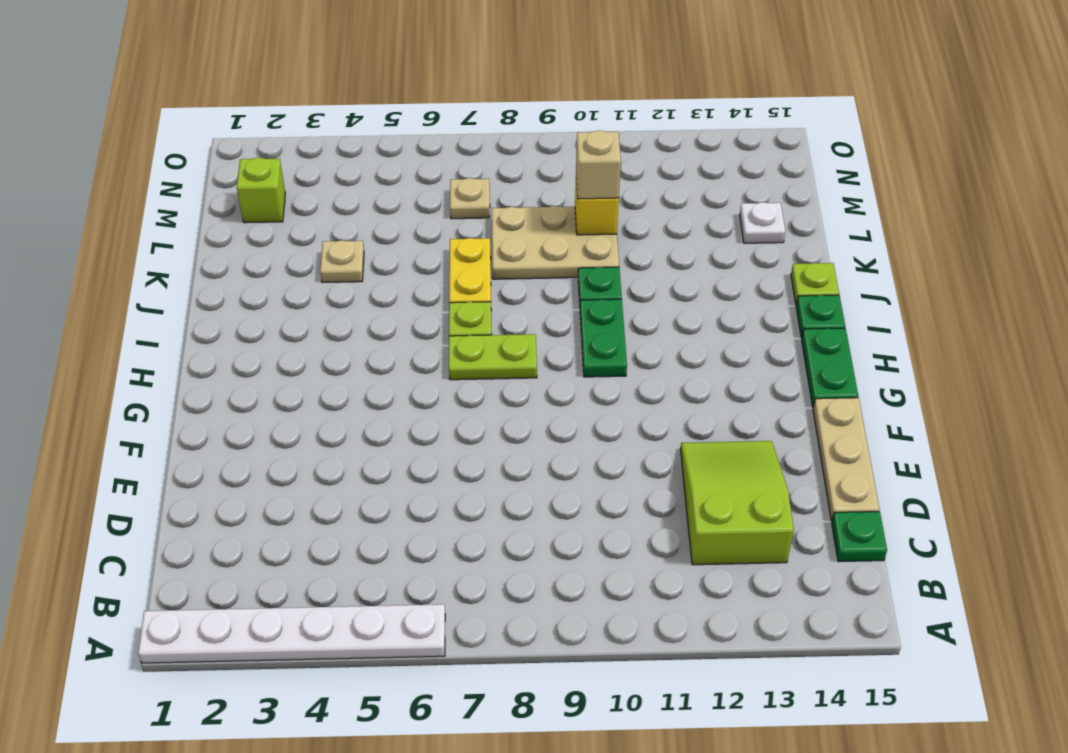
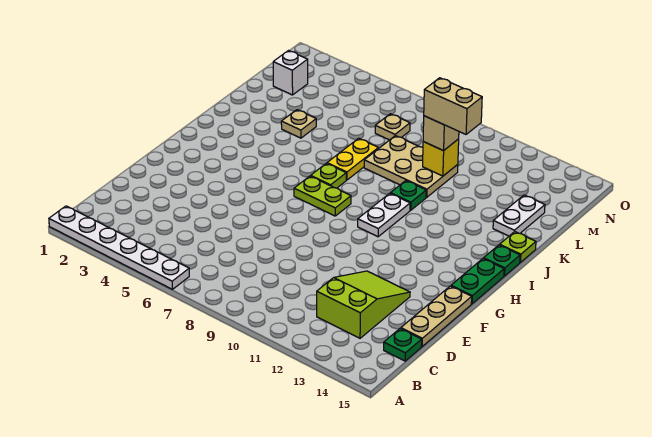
green plate H10:I10 level 1 -> white plate H10:I10 level 1
none -> tan brick L10:L11 level 4
white plate L14 level 1 -> white plate K14:L14 level 1
lime brick M2 level 1 -> white brick M2 level 1

